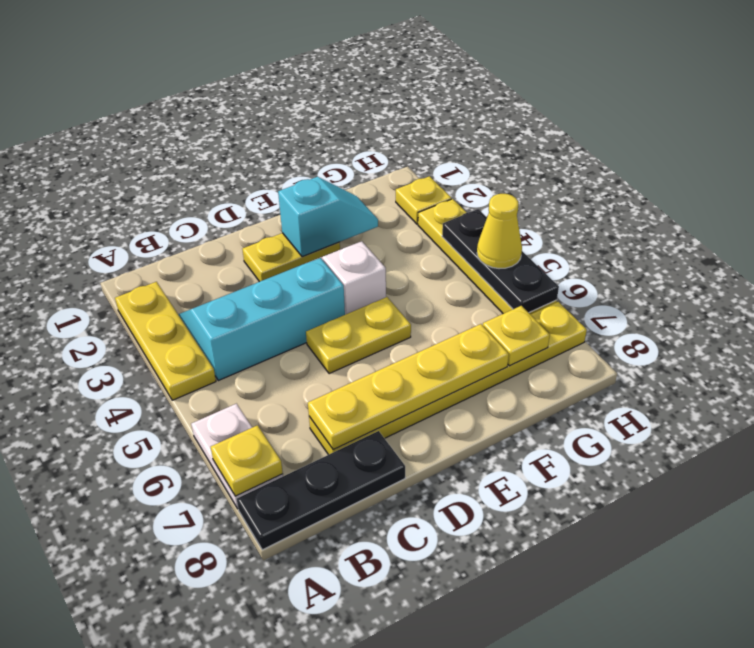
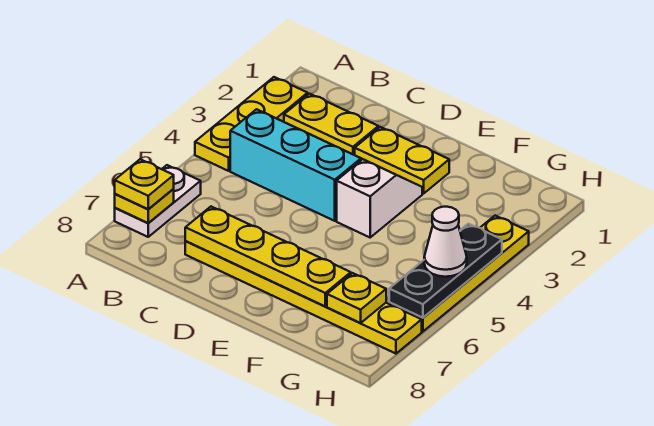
black plate A8:C8 level 1 -> none
yellow plate D5:E5 level 1 -> yellow plate B2:C2 level 1
cyan slope E2:F2 level 2 top E -> none
yellow plate H2 level 1 -> yellow plate A7 level 3
yellow cone H5 level 3 -> white cone H5 level 3

